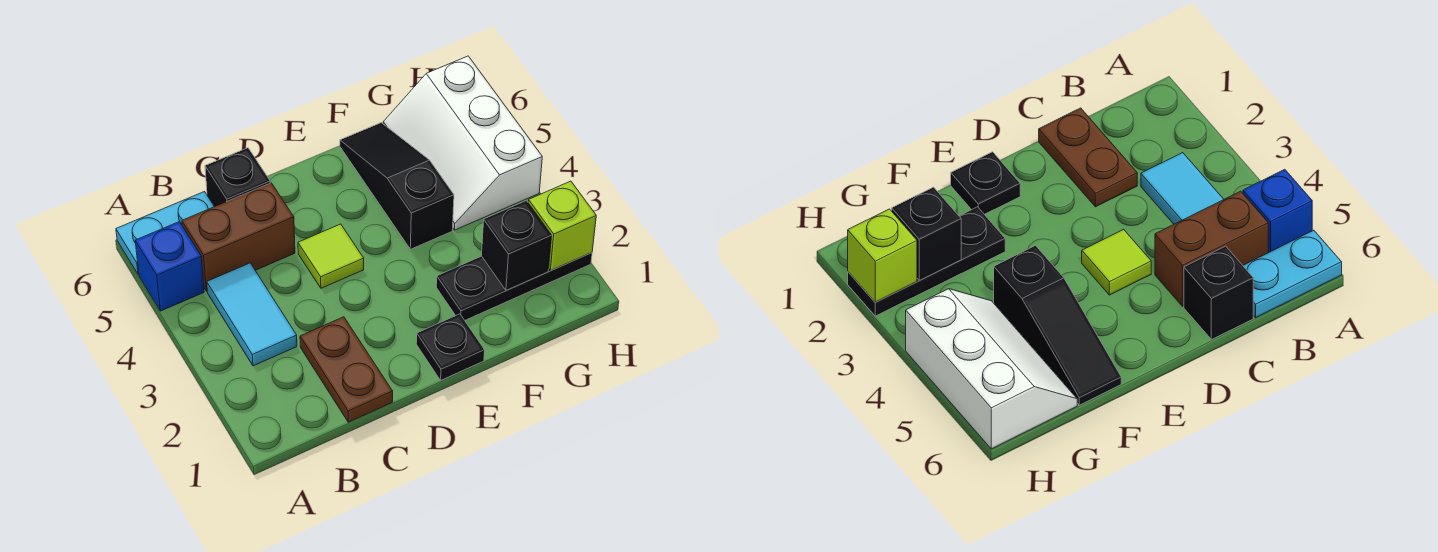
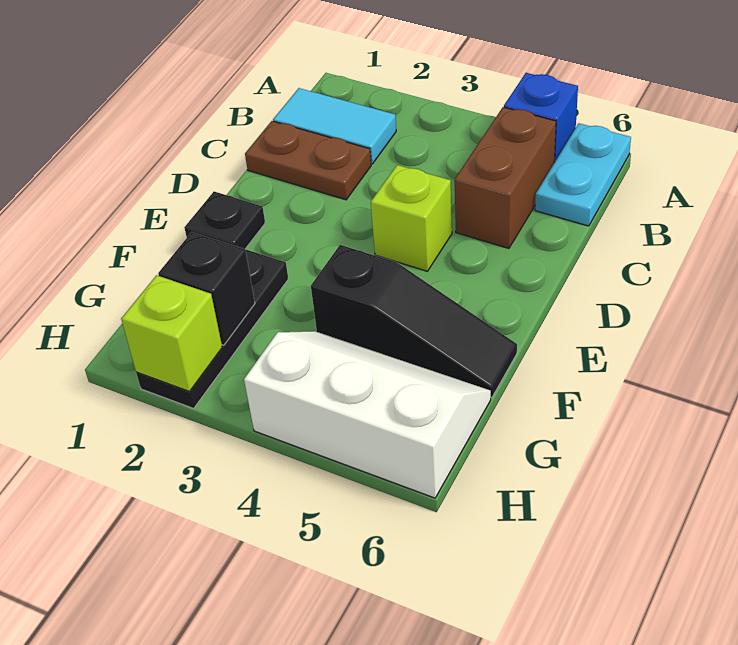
cyan tile B3:B4 level 1 -> cyan tile B1:B2 level 1
black brick C6 level 1 -> none
lime tile D4 level 1 -> lime brick D4 level 1

